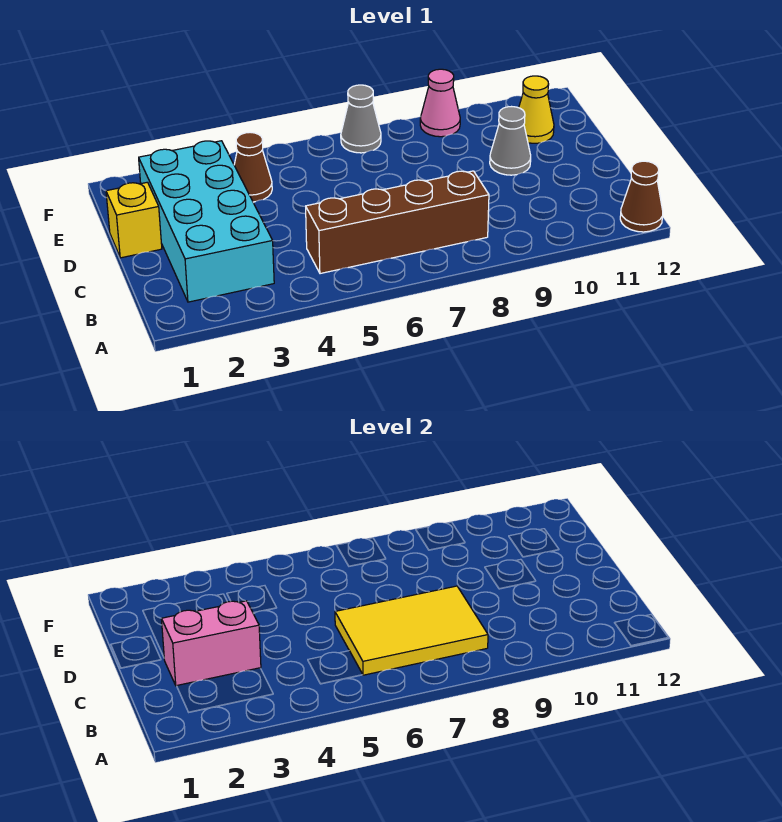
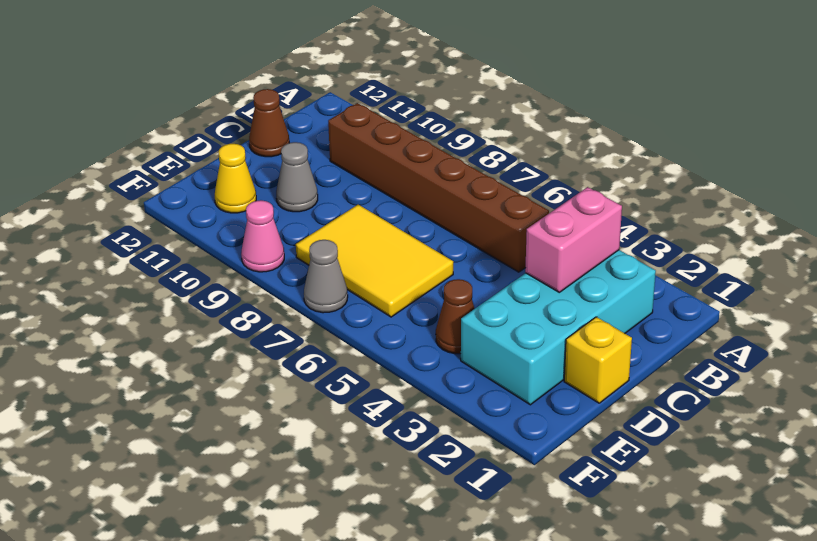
brown cone A12 level 1 -> brown cone C12 level 1
brown brick B5:B8 level 1 -> brown brick B5:B10 level 1
yellow tile B6:C8 level 2 -> yellow tile D6:E8 level 1
pink brick C2:C3 level 2 -> pink brick B3:C3 level 2

